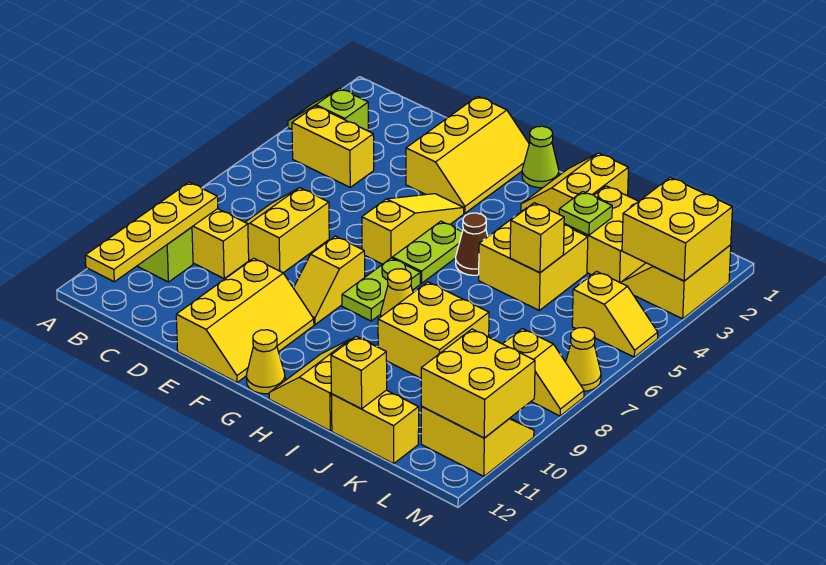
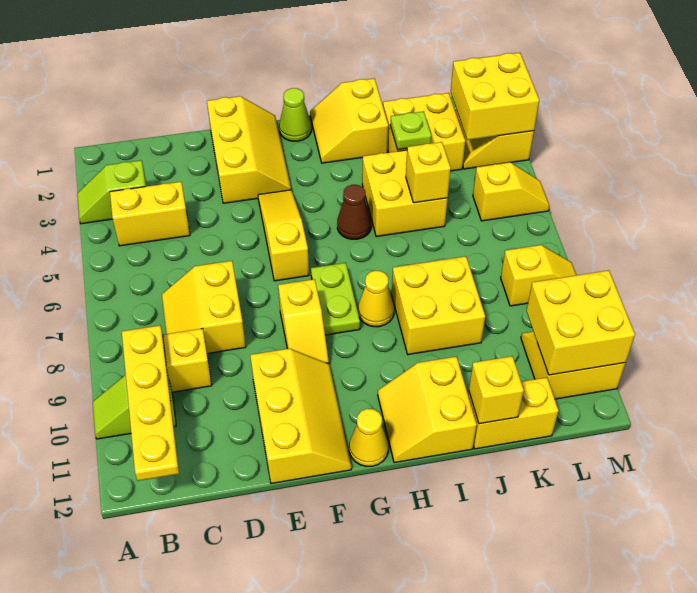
lime plate G5:G6 level 1 -> none
yellow cone M7 level 1 -> none

